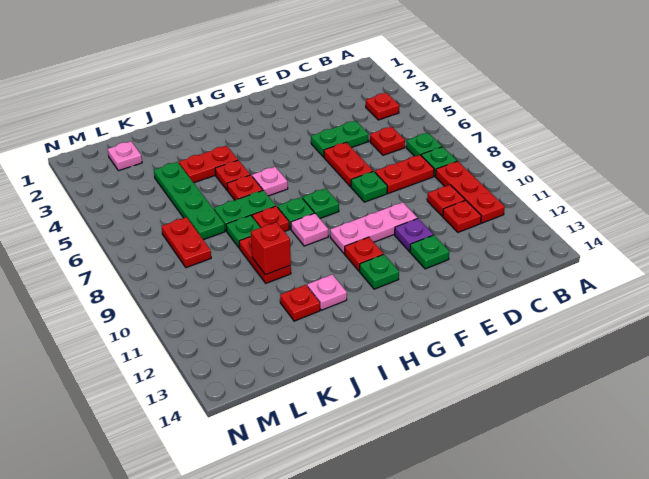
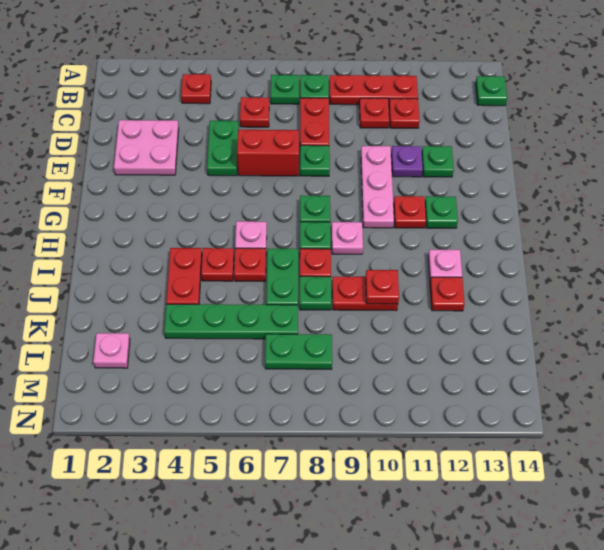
none -> green plate B14 level 1
none -> pink plate D2:E3 level 1
red plate E6:E7 level 1 -> red brick E6:E7 level 1
red brick J10 level 2 -> red plate J10 level 2
red plate L7:L8 level 1 -> green plate L7:L8 level 1

